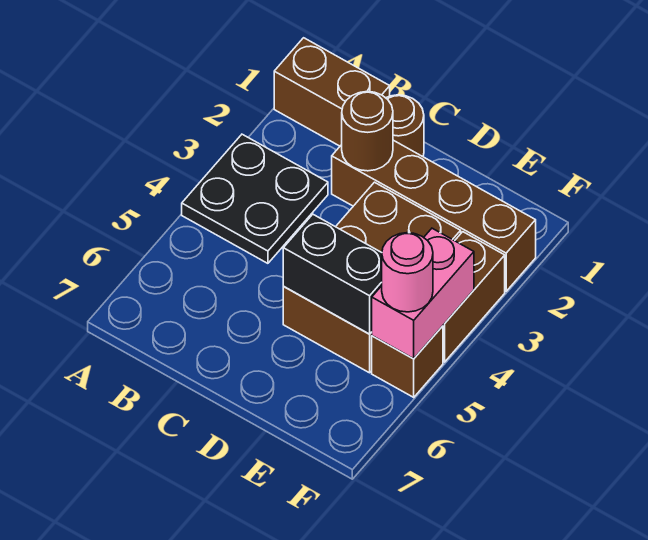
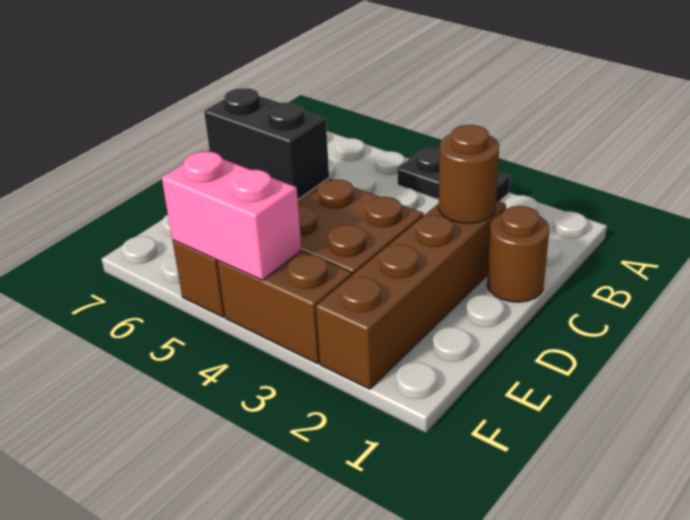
brown brick A1:B1 level 1 -> none
black plate A3:B4 level 1 -> black plate A3:A4 level 1
black brick D5:E5 level 2 -> black brick D5:D6 level 2
pink round brick F5 level 3 -> none

